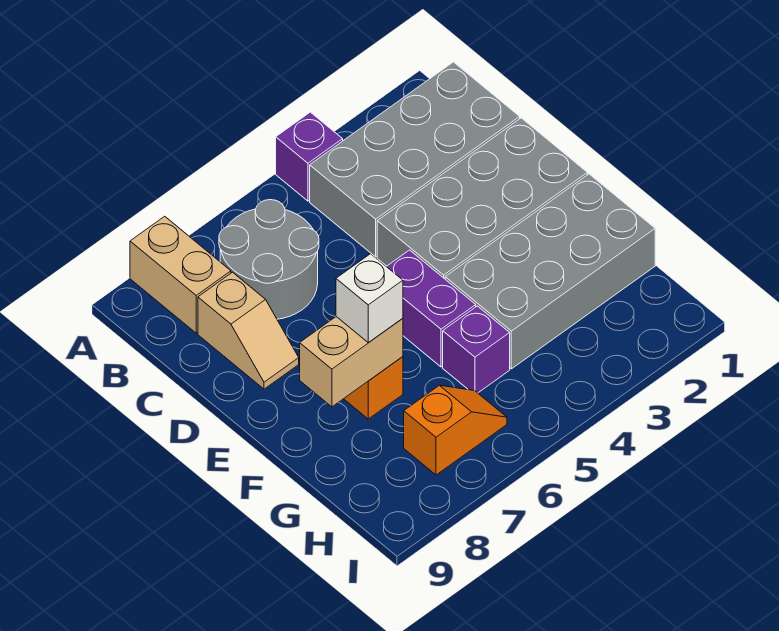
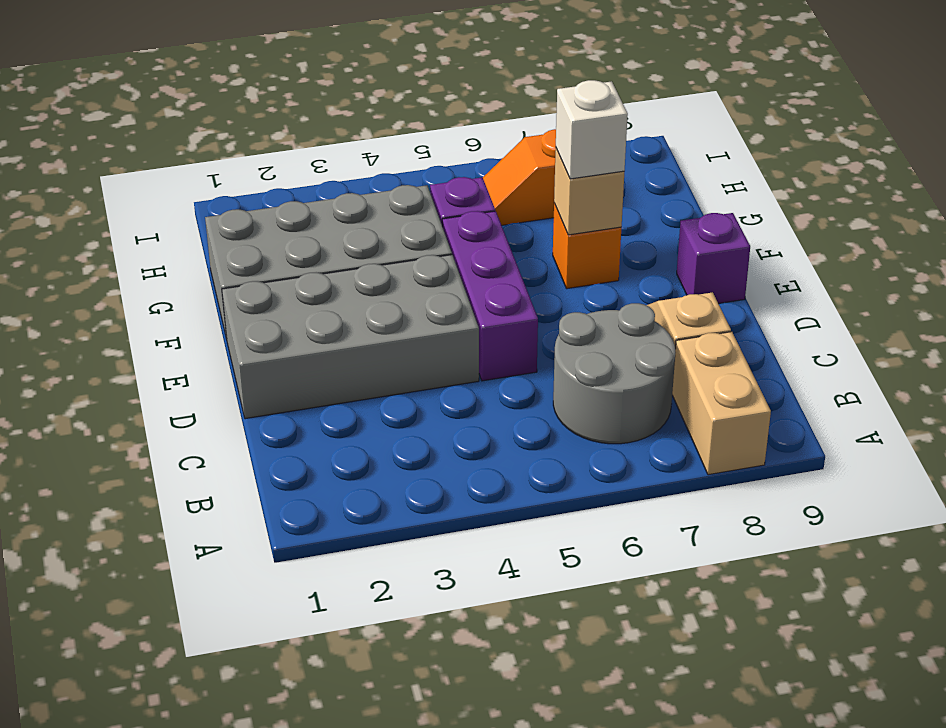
purple brick A4 level 1 -> purple brick E9 level 1
grey brick B1:C4 level 1 -> none
purple brick E5:F5 level 1 -> purple brick D5:F5 level 1
tan brick F7:F8 level 2 -> tan brick F7 level 2

